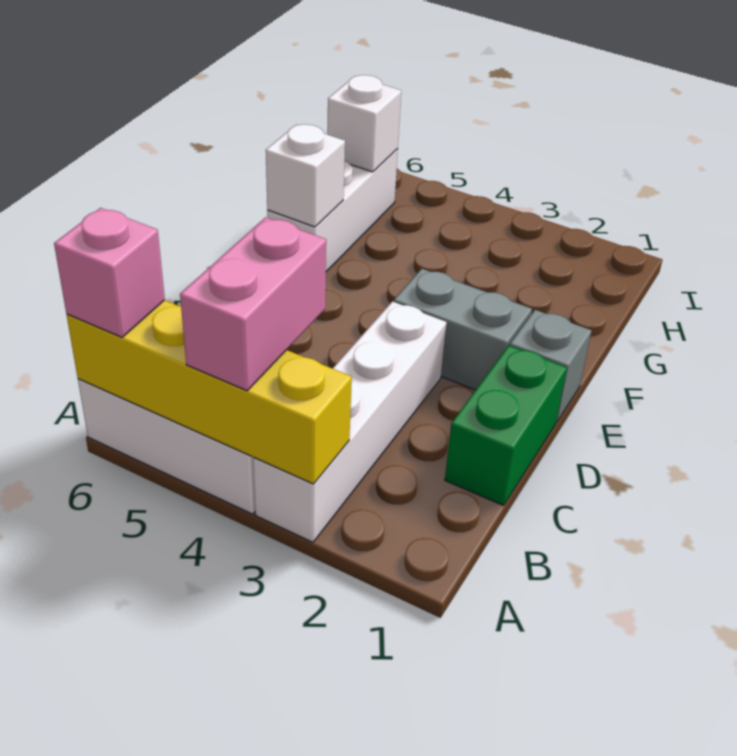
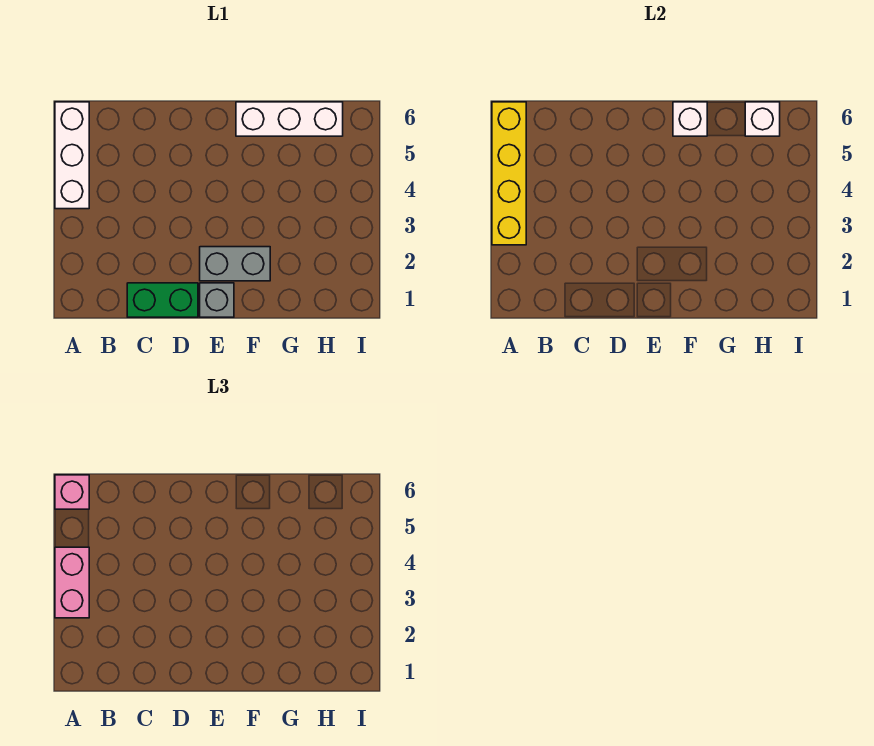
white brick A3:D3 level 1 -> none
pink brick A4:B4 level 3 -> pink brick A3:A4 level 3
grey brick E2:E3 level 1 -> grey brick E2:F2 level 1

